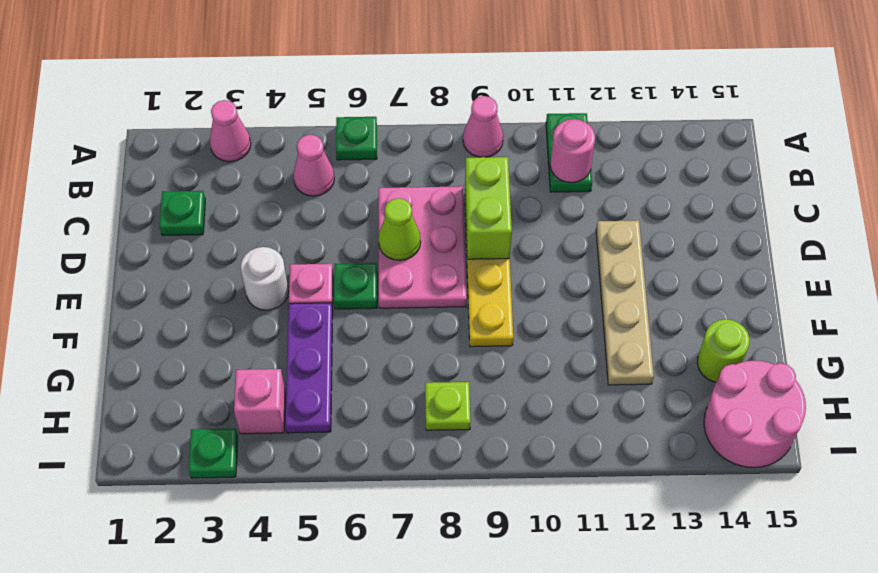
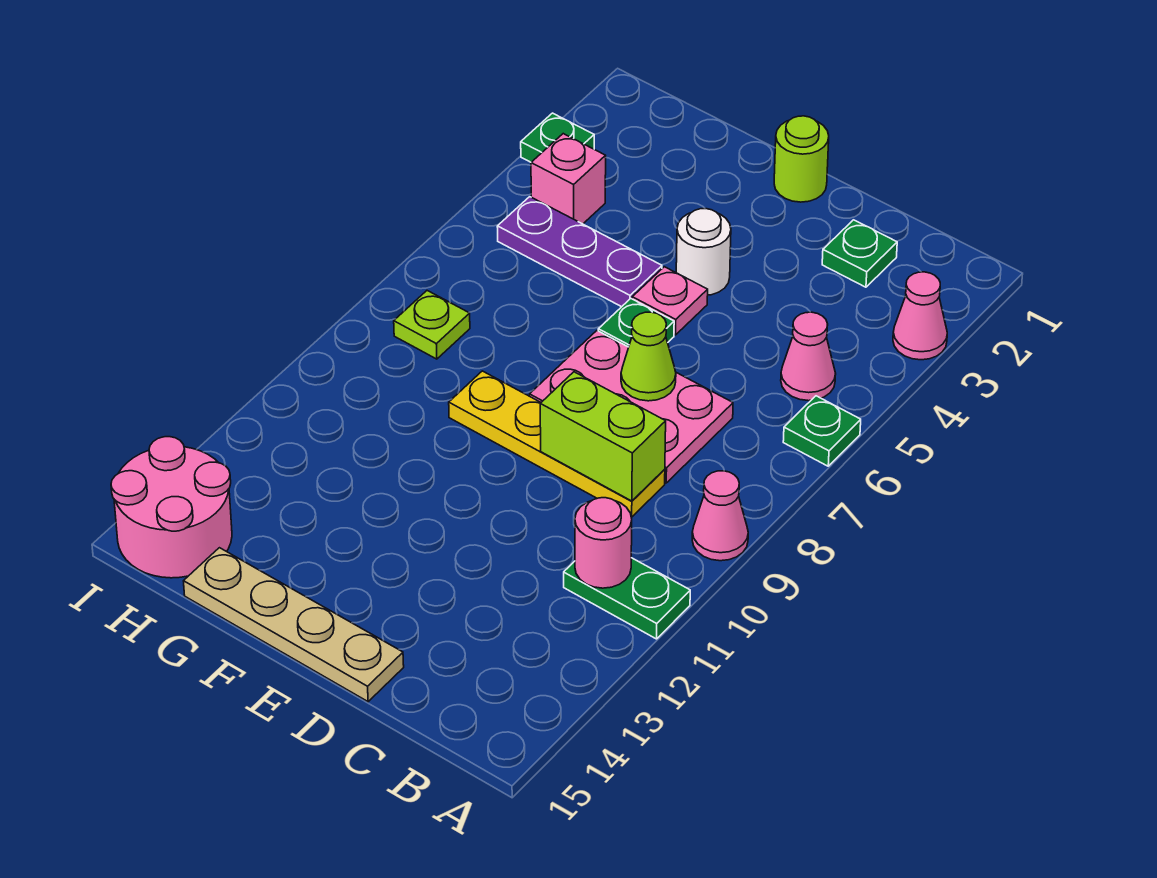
tan plate D12:G12 level 1 -> tan plate D15:G15 level 1
lime round brick G14 level 1 -> lime round brick E1 level 1

